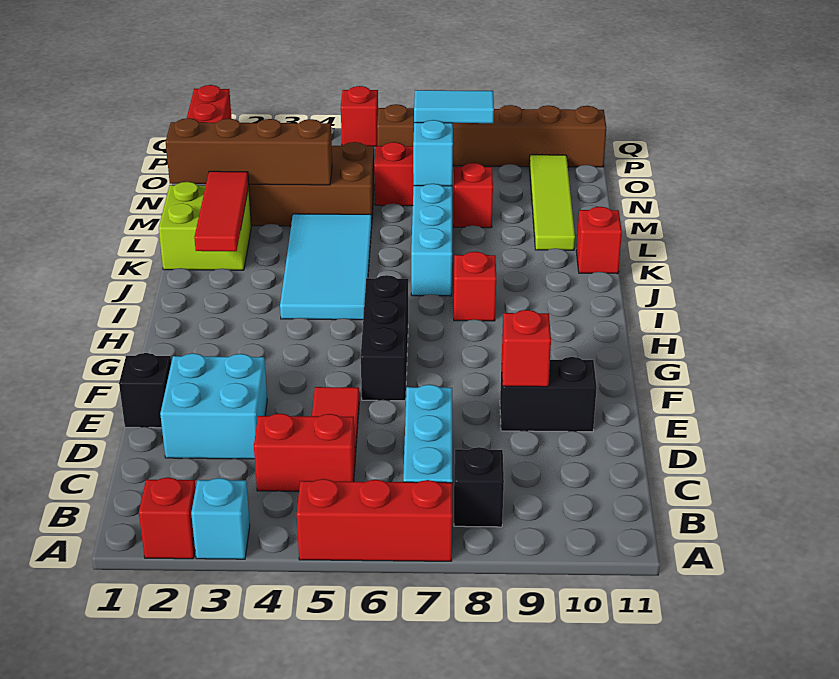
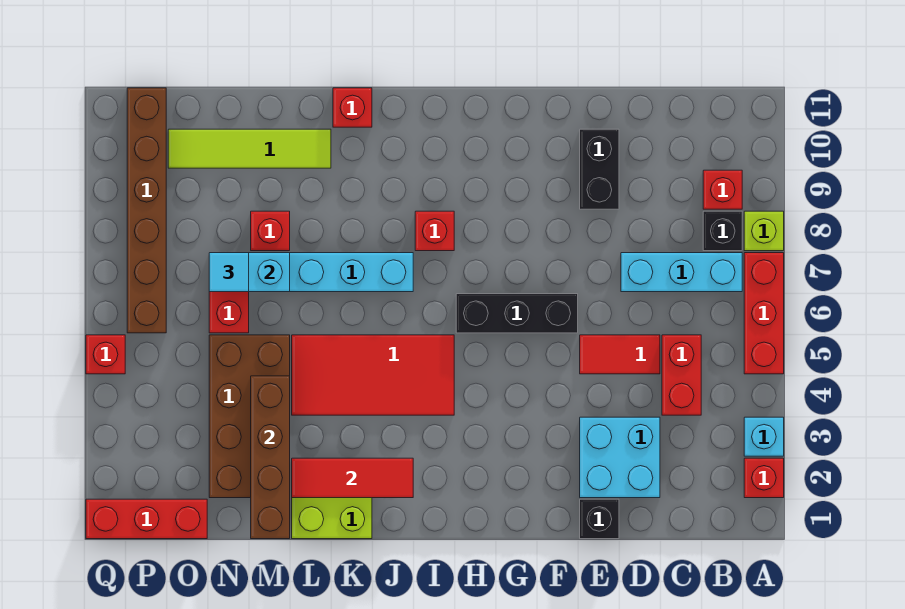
none -> lime brick A8 level 1
red brick E9 level 2 -> red brick B9 level 1
cyan tile I4:L5 level 1 -> red tile I4:L5 level 1
cyan tile N7:N8 level 3 -> cyan tile N7 level 3

